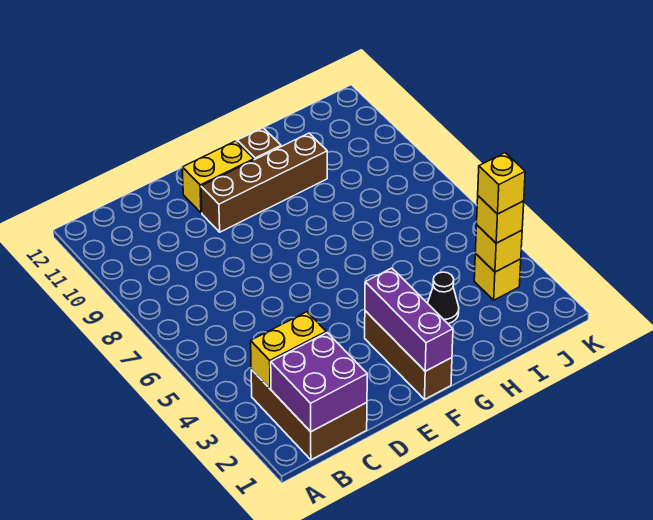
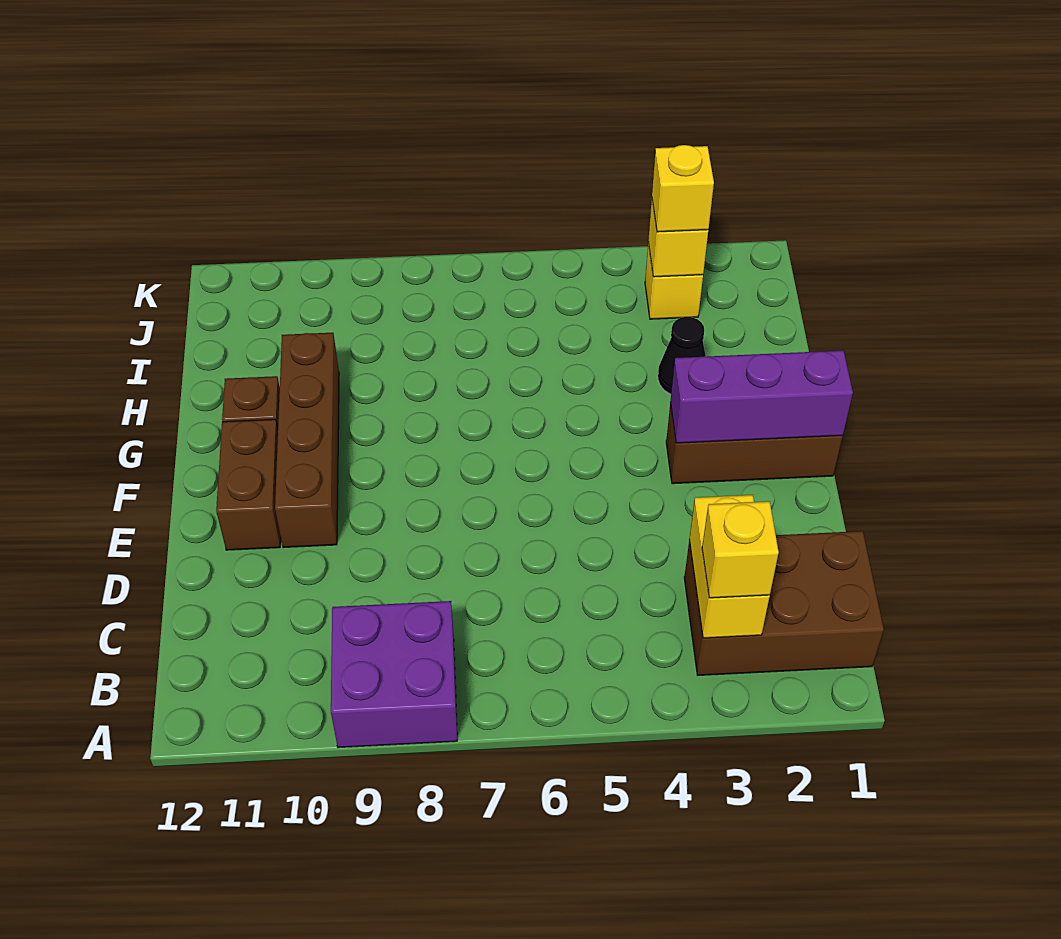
purple brick B1:C2 level 2 -> purple brick A8:B9 level 1
yellow brick E11:F11 level 1 -> brown brick E11:F11 level 1
yellow brick J3 level 4 -> yellow brick B3 level 3

